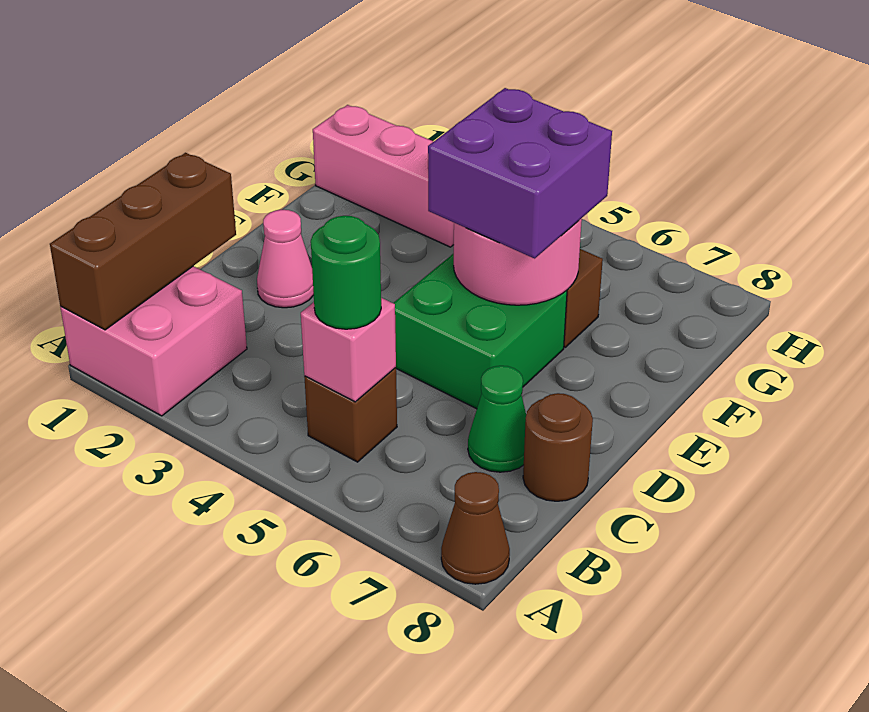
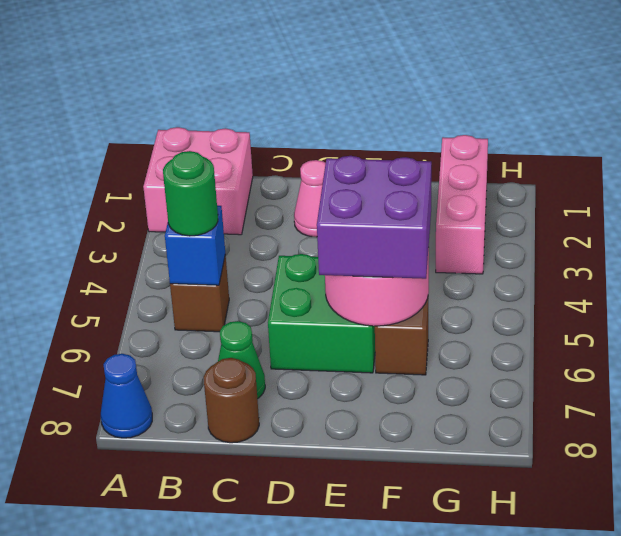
brown brick A1:C1 level 2 -> none
brown cone A8 level 1 -> blue cone A8 level 1
pink brick B5 level 2 -> blue brick B5 level 2

